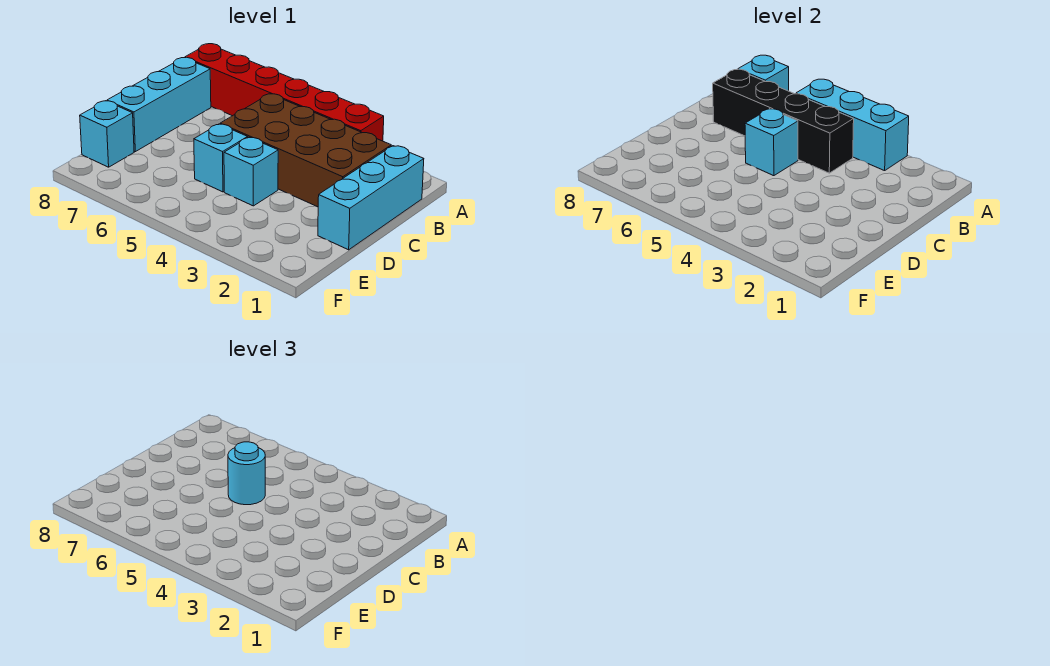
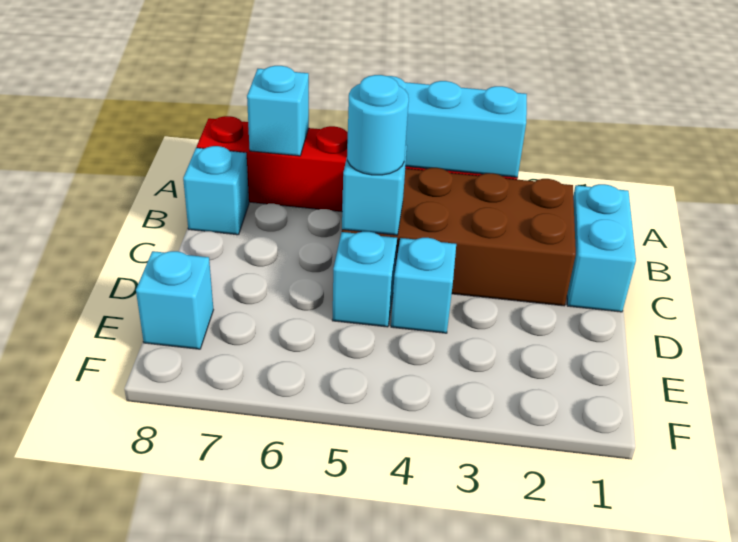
cyan brick B1:D1 level 1 -> cyan brick B1:C1 level 1
black brick B4:B7 level 2 -> none
cyan brick B8:D8 level 1 -> cyan brick B8 level 1

